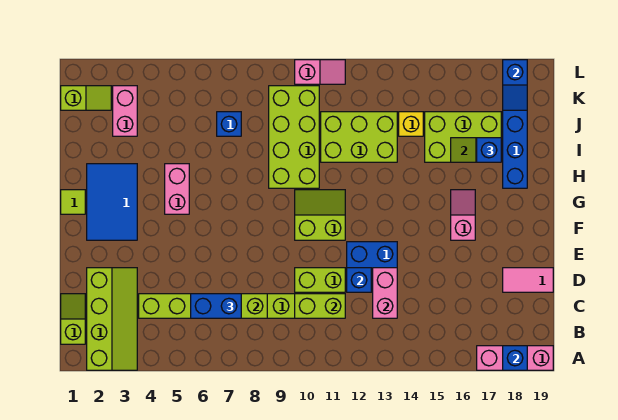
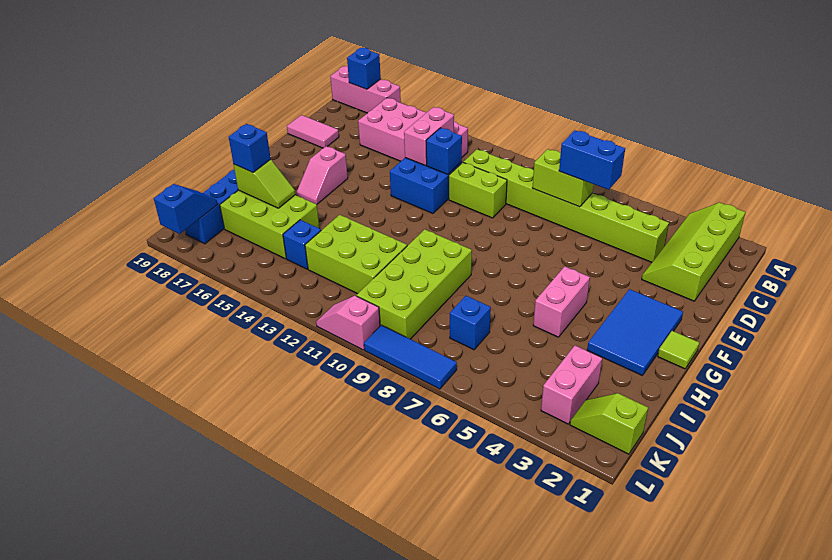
lime slope B1:C1 level 1 top B -> none
none -> pink brick B13:C16 level 1
lime brick C10:C11 level 2 -> none
lime slope F10:G11 level 1 top F -> none
yellow brick J14 level 1 -> blue brick J14 level 1
none -> blue tile L7:L9 level 1

